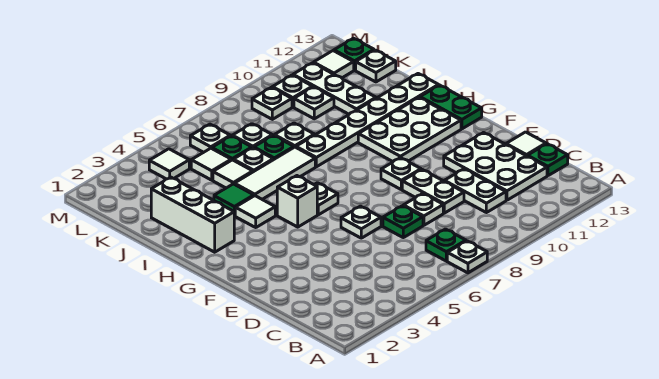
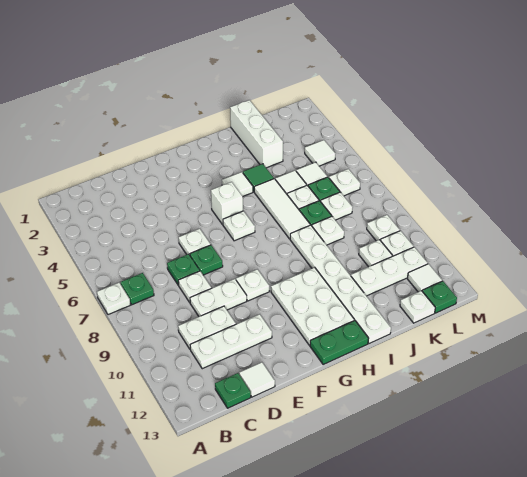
white plate C11:E12 level 1 -> white plate C11:E11 level 1
none -> green plate E7 level 1
white brick H2:J2 level 1 -> white brick J1:J3 level 1

